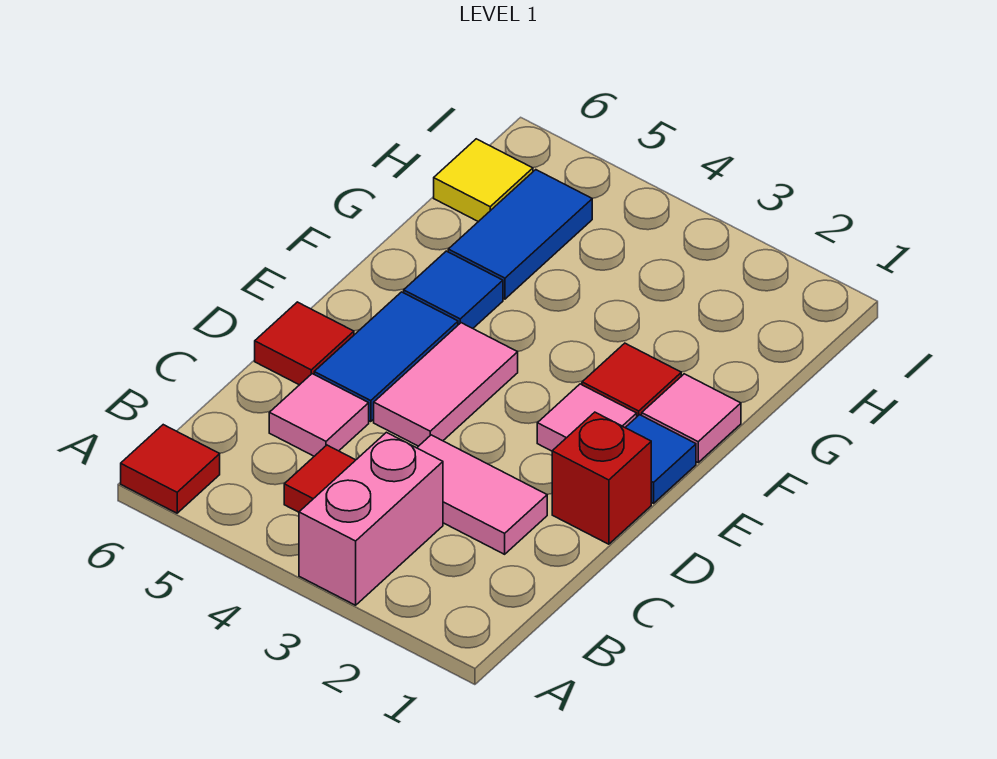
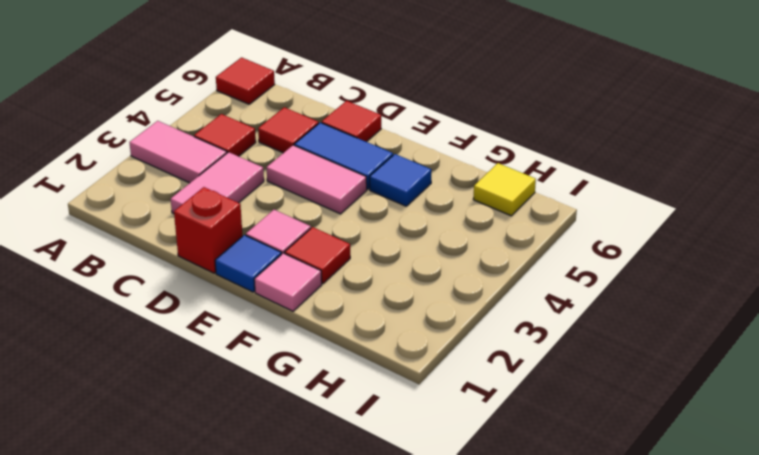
pink brick A3:B3 level 1 -> pink tile A3:B3 level 1
pink tile C5 level 1 -> red tile C5 level 1
blue tile G5:H5 level 1 -> none

